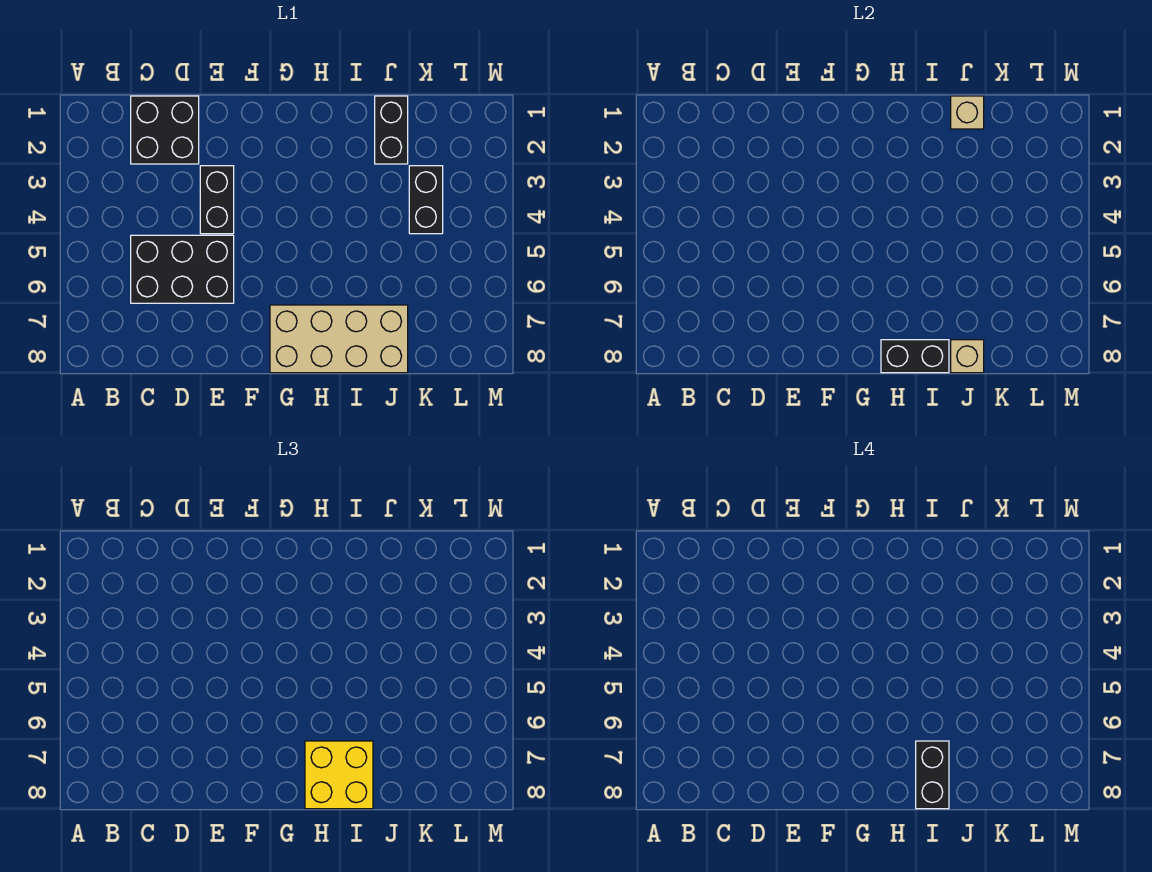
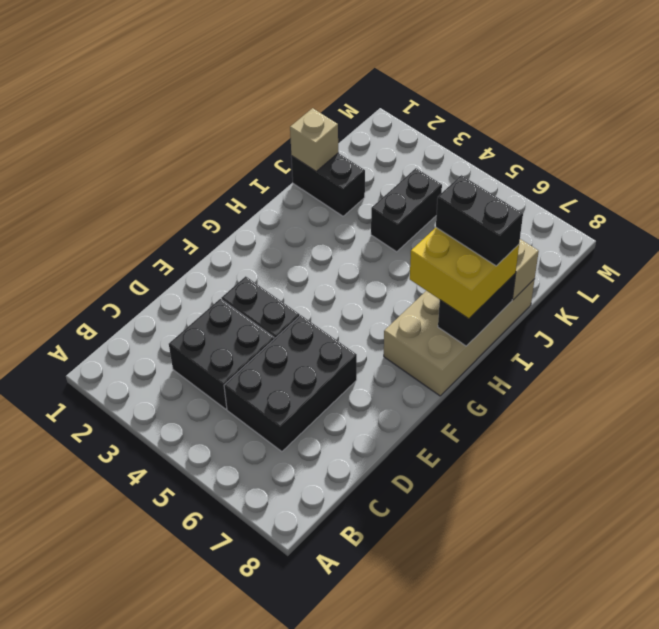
black brick C1:D2 level 1 -> black brick C3:D4 level 1
black brick K3:K4 level 1 -> black brick J4:K4 level 1

